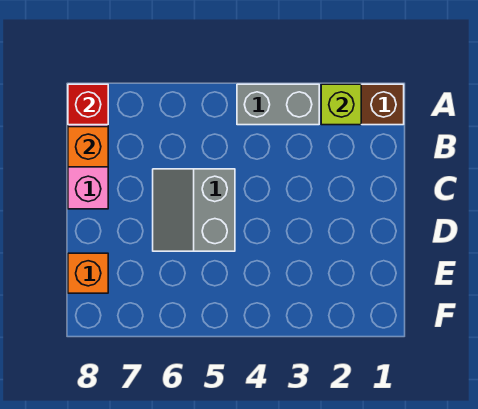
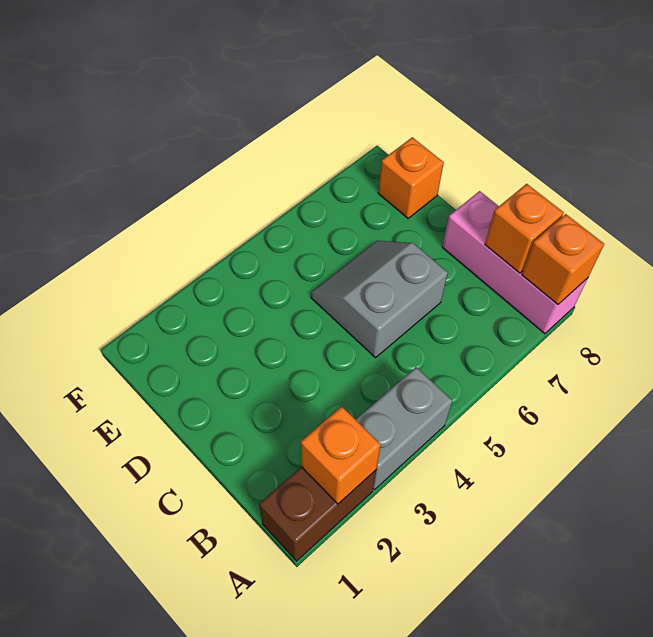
lime brick A2 level 2 -> orange brick A2 level 2
red brick A8 level 2 -> orange brick A8 level 2
grey slope C5:D6 level 1 top 5 -> grey slope C5:D6 level 1 top C

